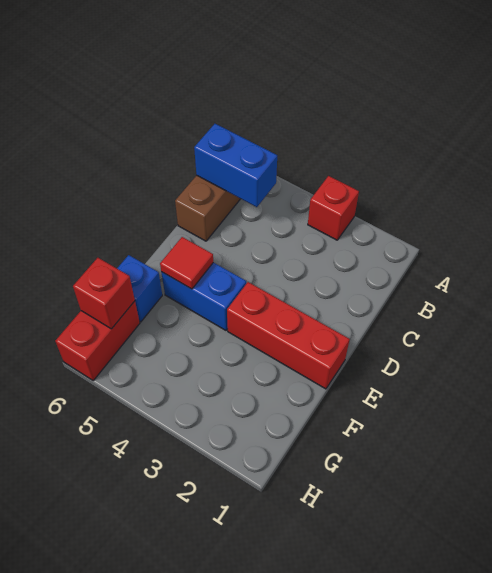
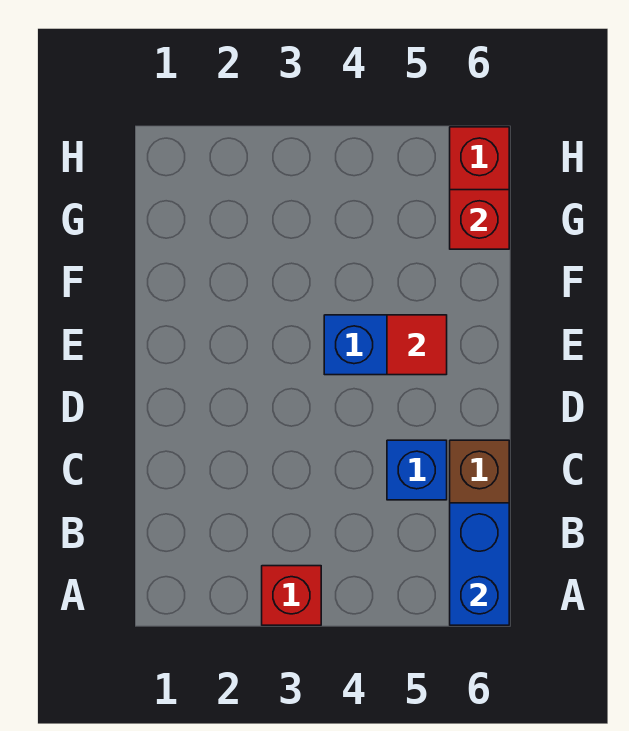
blue brick B5:B6 level 2 -> blue brick A6:B6 level 2
red brick E1:E3 level 1 -> none
blue brick F6 level 1 -> blue brick C5 level 1

